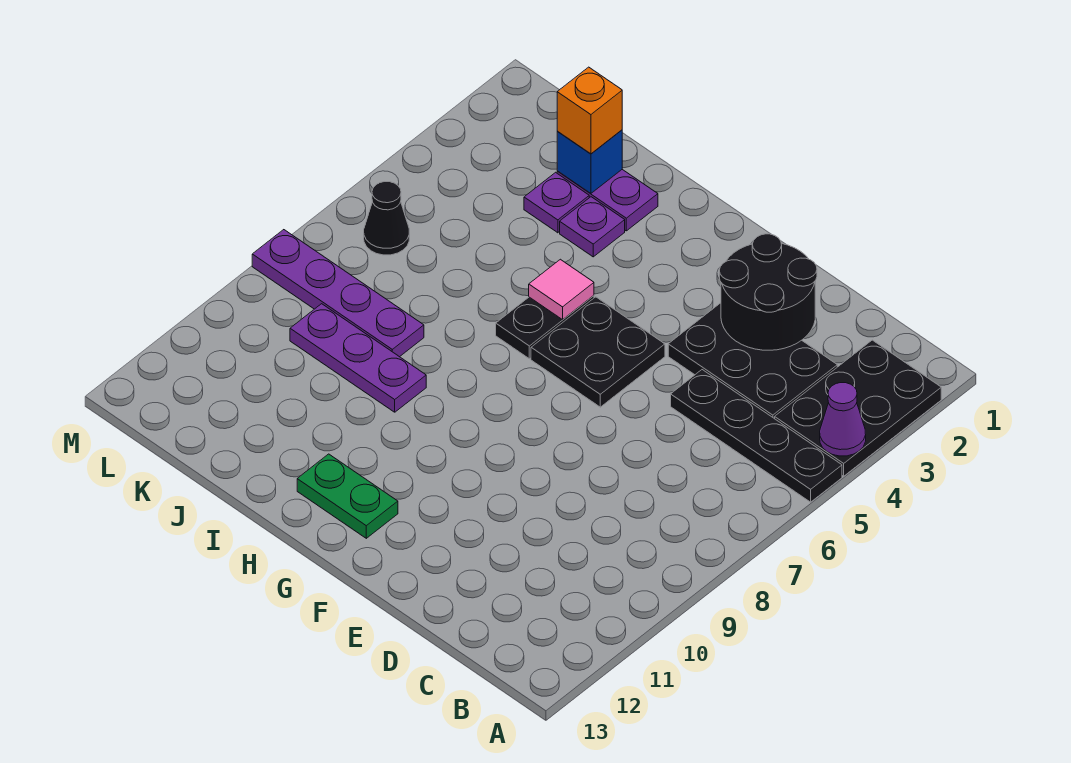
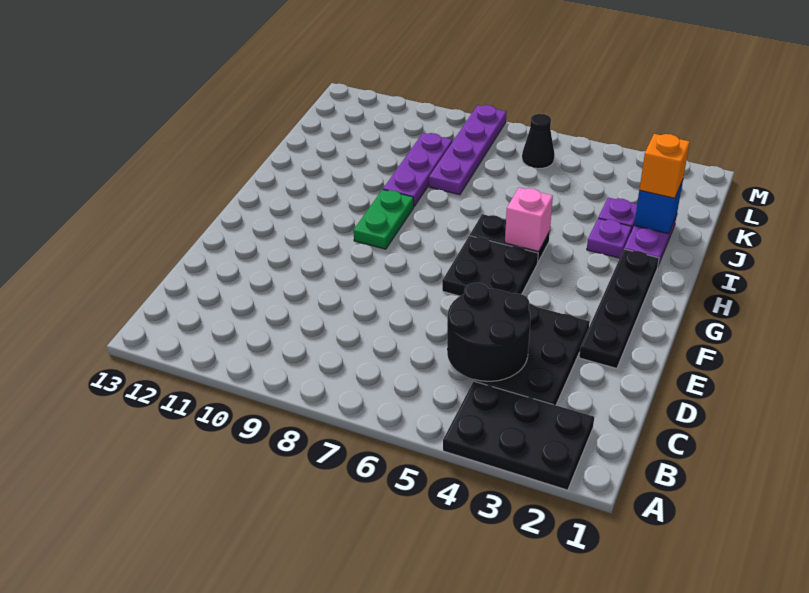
purple cone A4 level 2 -> none
black plate A5:D5 level 1 -> black plate E2:H2 level 1
black round brick D2:E3 level 2 -> black round brick C4:D5 level 2
green plate G12:H12 level 1 -> green plate G9:H9 level 1
pink tile H5 level 2 -> pink brick H5 level 2

